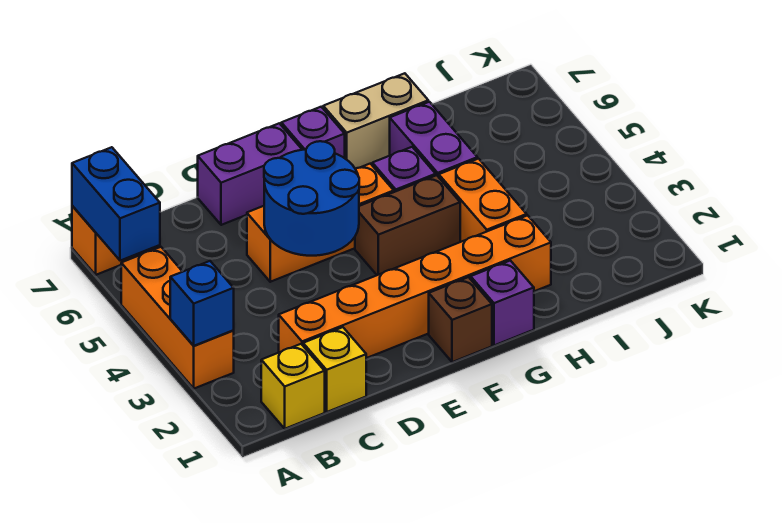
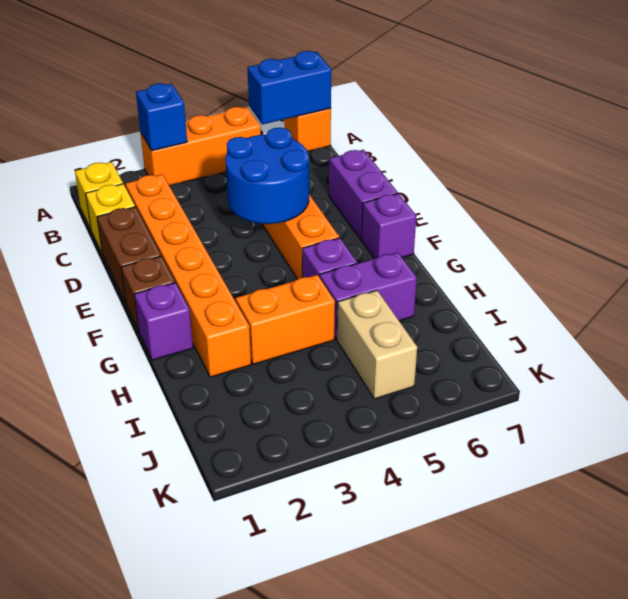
brown brick F4:G4 level 1 -> brown brick D1:E1 level 1
tan brick G7:H7 level 1 -> tan brick I5:J5 level 1

